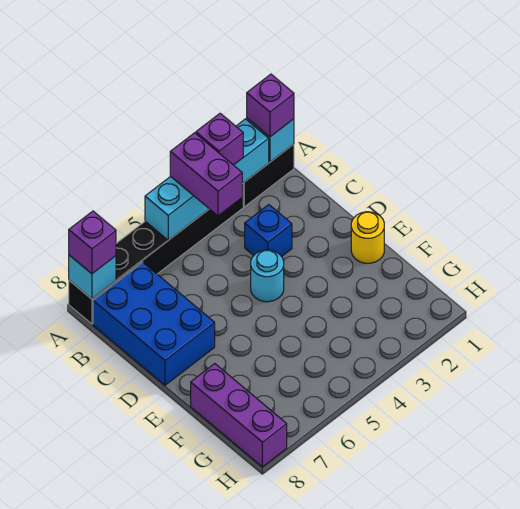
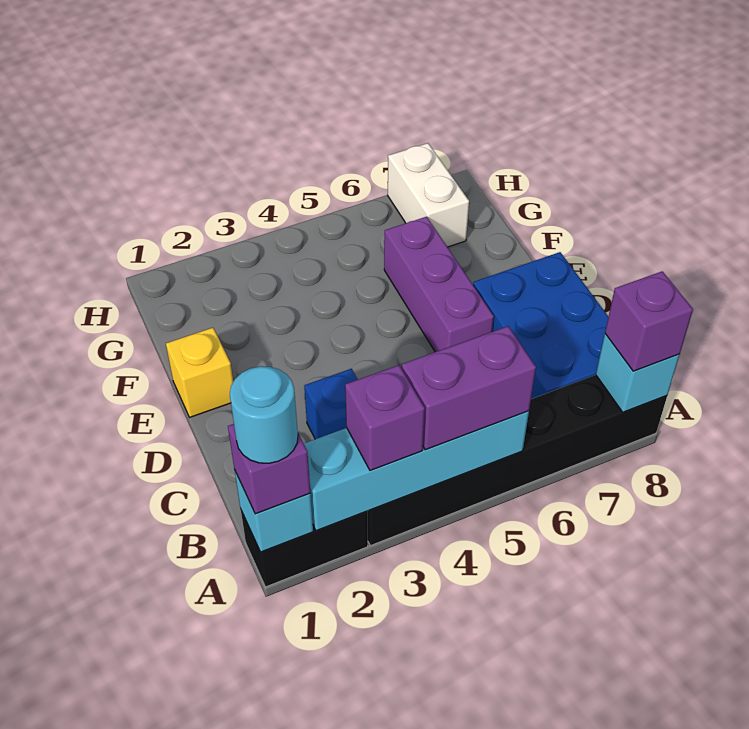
purple brick A4:B4 level 3 -> purple brick A4:A5 level 3
cyan round brick D4 level 1 -> cyan round brick A1 level 4
yellow round brick E1 level 1 -> yellow brick E1 level 1
purple brick F8:H8 level 1 -> purple brick D6:F6 level 1
none -> white brick G7:H7 level 1

